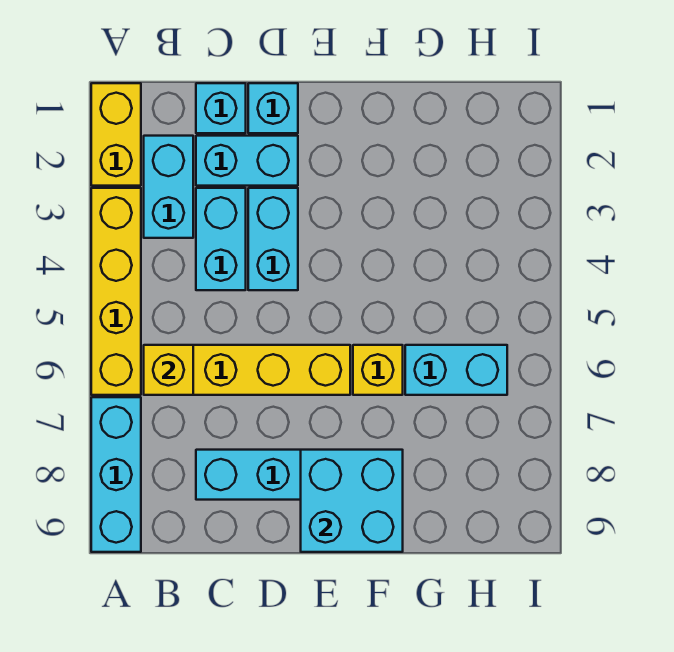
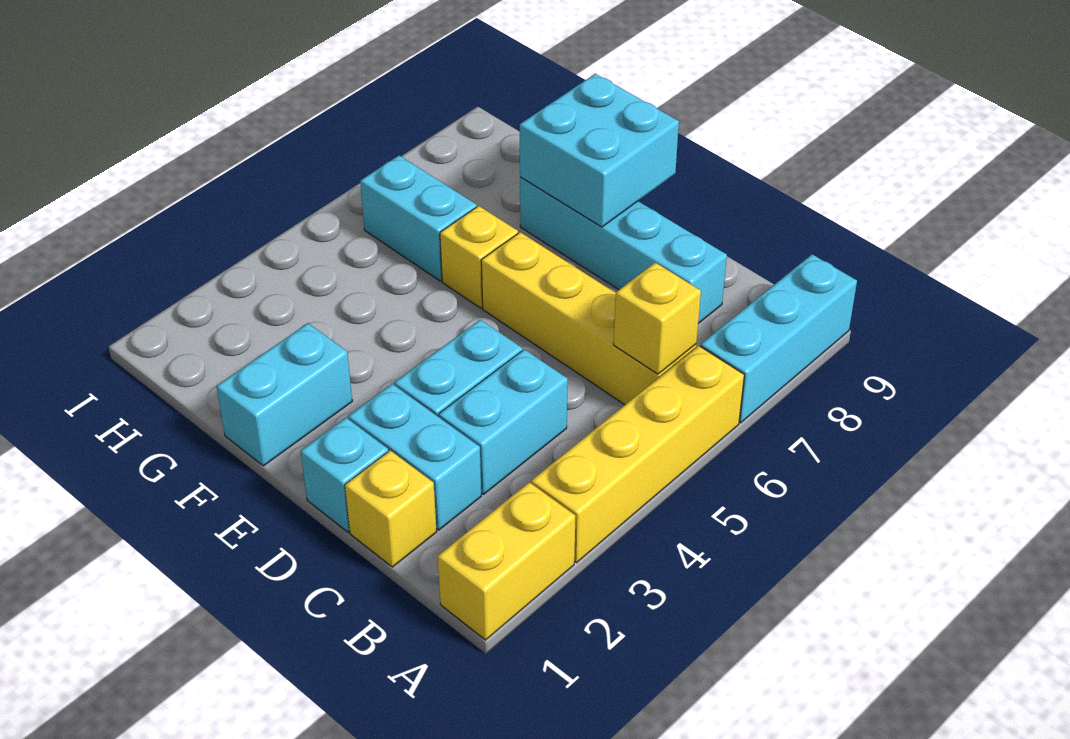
cyan brick B2:B3 level 1 -> cyan brick F1:F2 level 1
cyan brick C1 level 1 -> yellow brick C1 level 1

